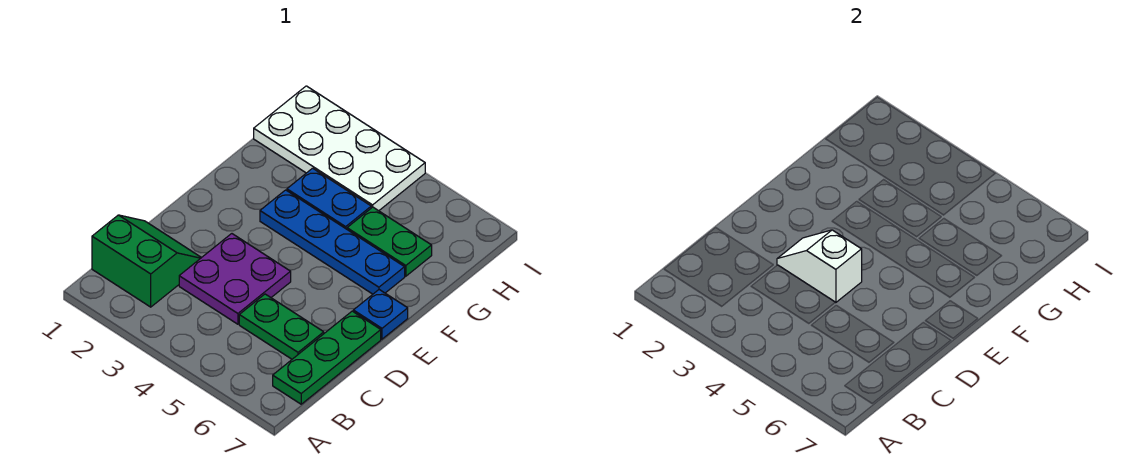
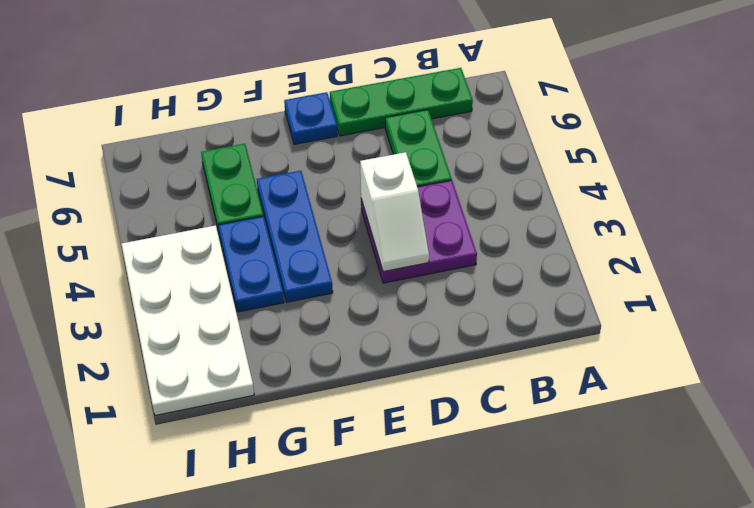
green slope B1:C2 level 1 top B -> none
blue plate F3:F6 level 1 -> blue plate F3:F5 level 1

